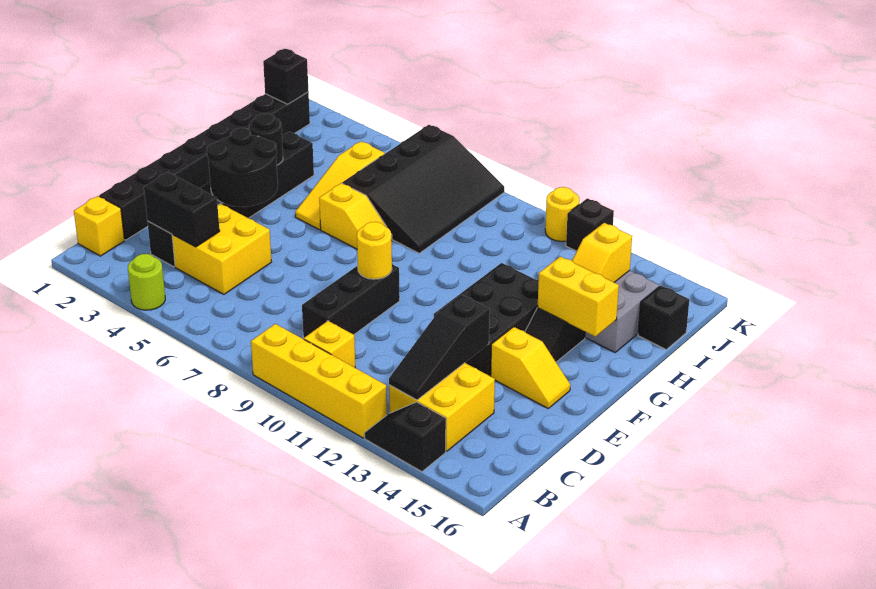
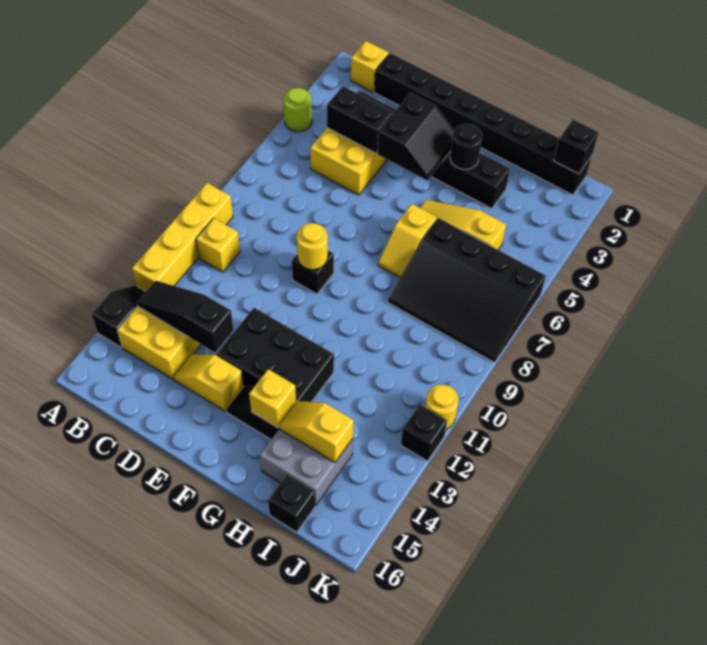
black brick C3:C4 level 2 -> black brick C4:D4 level 2
black brick C9:E9 level 1 -> black brick E9 level 1
black round brick E3:F4 level 2 -> black slope E3:F4 level 2 top E
yellow slope E14:E15 level 1 top 14 -> yellow slope D14:E14 level 1 top E
yellow brick G14:G15 level 2 -> yellow brick G14 level 2

